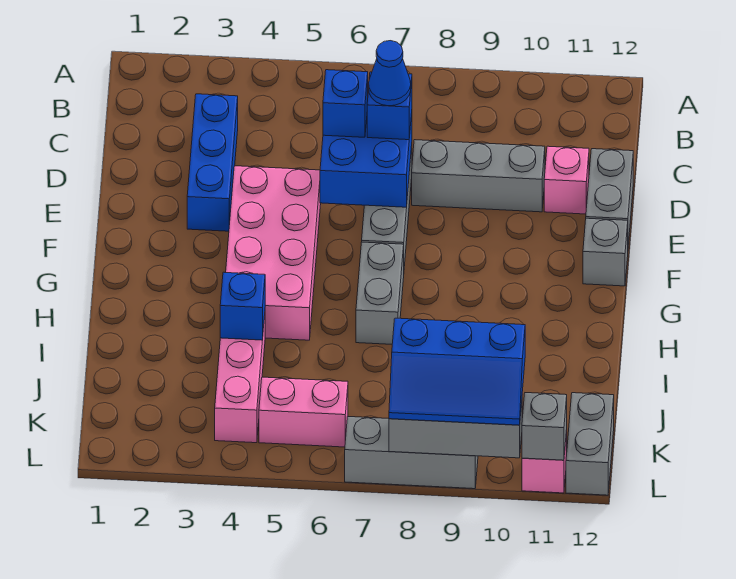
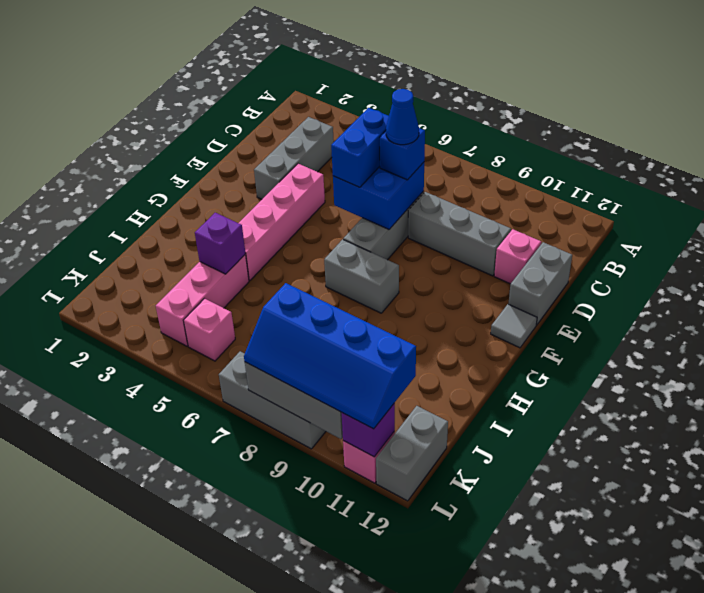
blue brick C3:E3 level 1 -> grey brick C3:E3 level 1
blue brick D6 level 3 -> blue brick D6:E6 level 3
pink brick E4:H5 level 1 -> pink brick E4:H4 level 1
grey brick F12 level 1 -> grey tile F12 level 1
grey brick G7:H7 level 1 -> grey brick G7:G8 level 1
blue brick I4 level 2 -> purple brick I4 level 2
pink brick K5:K6 level 1 -> pink brick K5 level 1
blue slope K8:L10 level 3 top K -> blue slope K8:L11 level 3 top K
grey brick L11 level 2 -> purple brick L11 level 2

